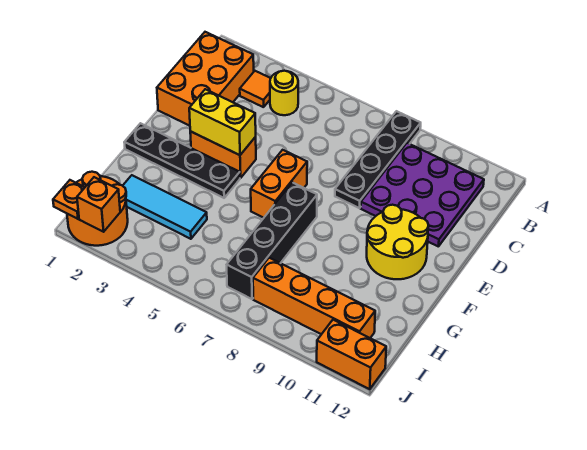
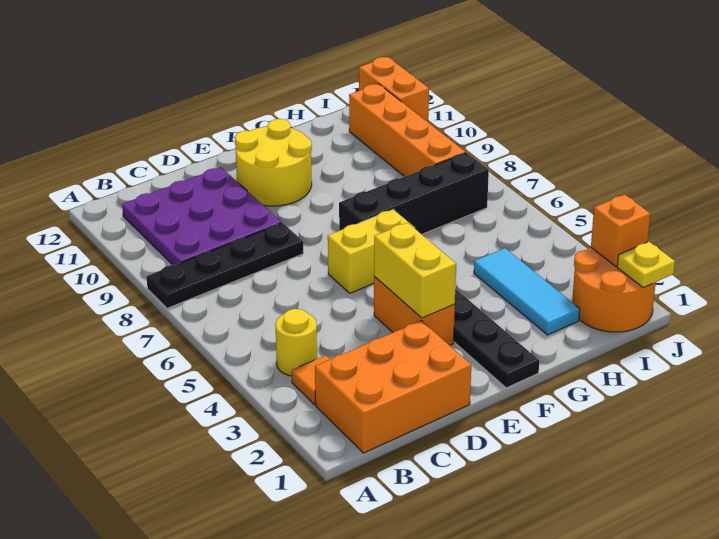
orange brick E6:F6 level 1 -> yellow brick E6:F6 level 1
orange plate J1 level 2 -> yellow plate J1 level 2

